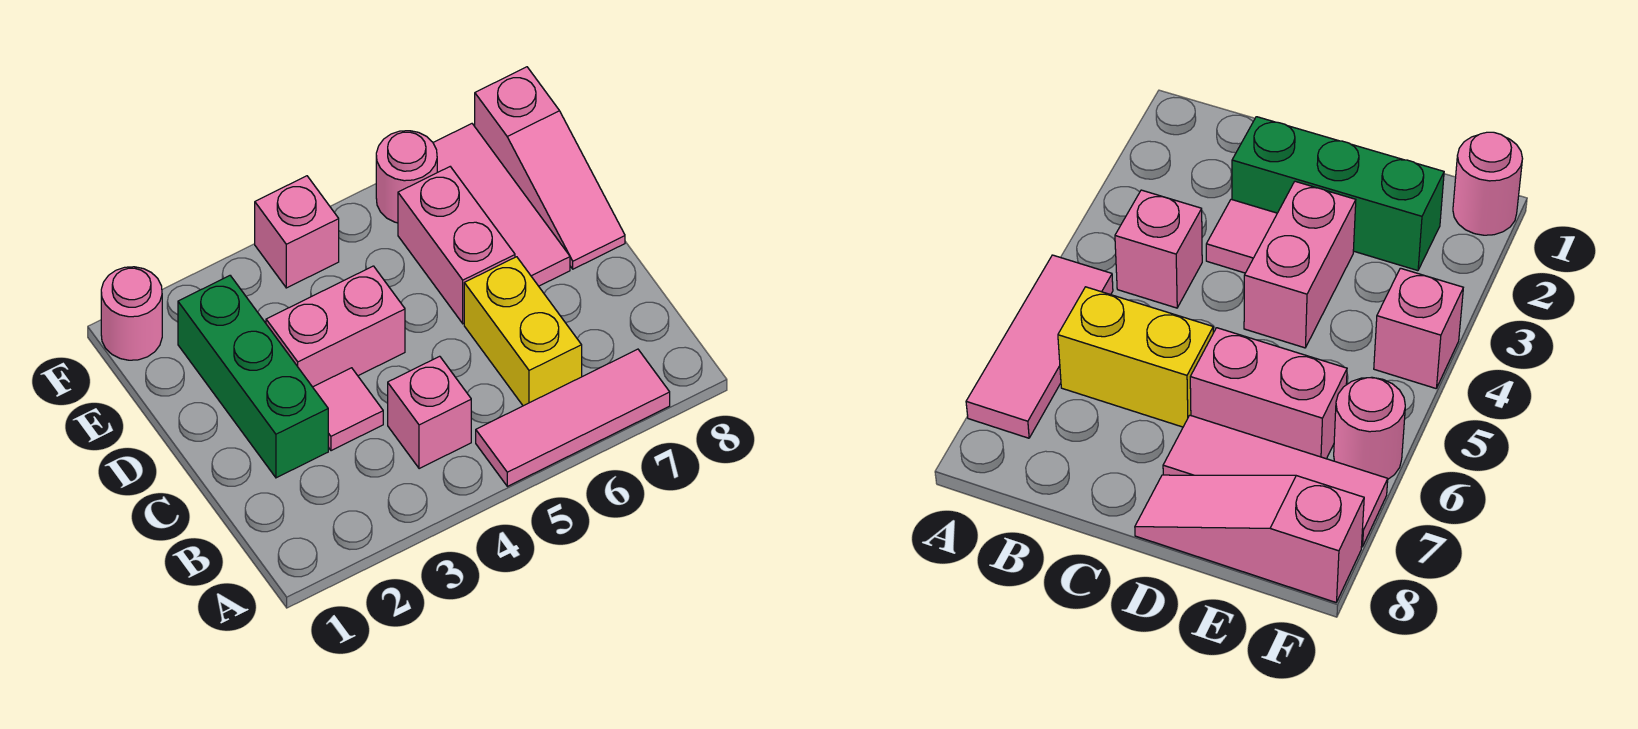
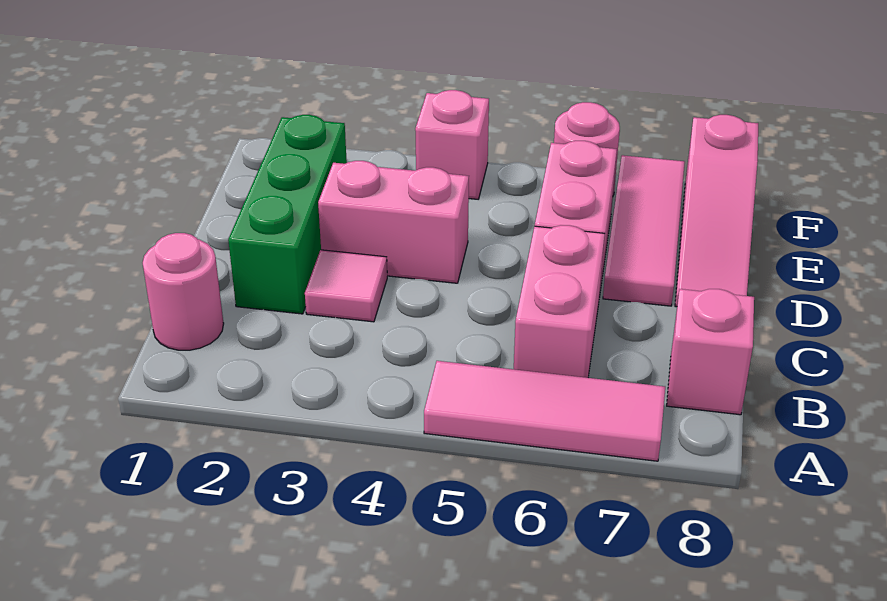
pink brick B4 level 1 -> pink brick B8 level 1
yellow brick B6:C6 level 1 -> pink brick B6:C6 level 1
pink round brick F1 level 1 -> pink round brick B1 level 1

